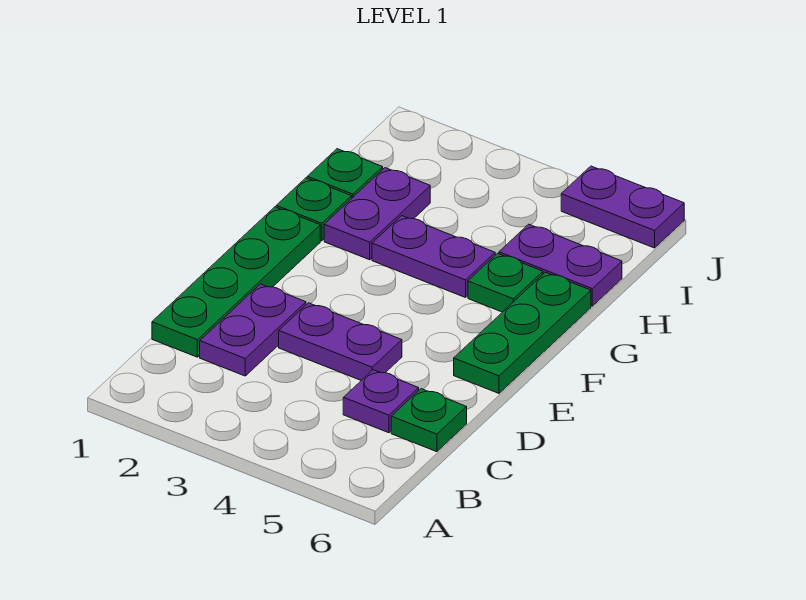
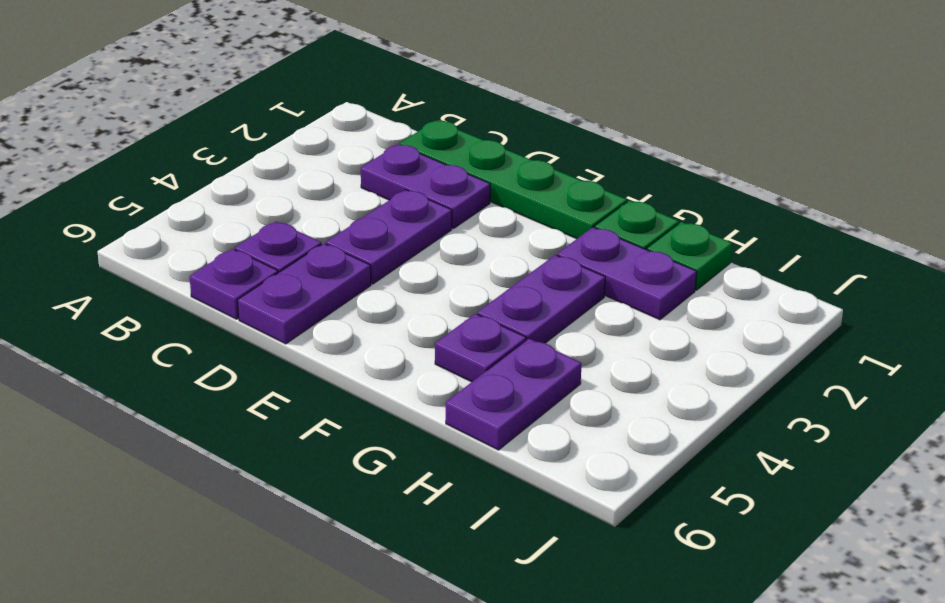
green plate C6 level 1 -> purple plate C6 level 1
green plate E6:G6 level 1 -> none
green plate G5 level 1 -> purple plate G5 level 1
purple plate J5:J6 level 1 -> purple plate D5:D6 level 1

